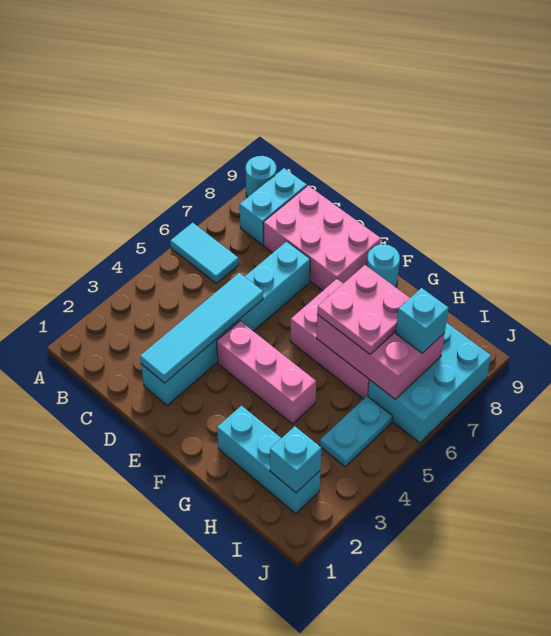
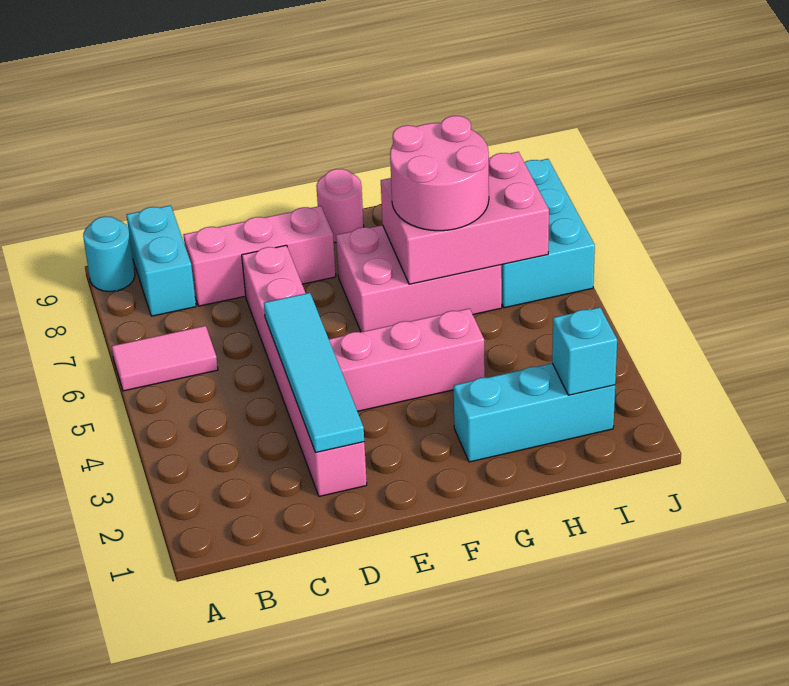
cyan tile A6:B6 level 1 -> pink tile A6:B6 level 1
pink brick C8:E9 level 1 -> pink brick C8:E8 level 1
cyan brick D2:D7 level 1 -> pink brick D2:D7 level 1
cyan round brick F9 level 1 -> pink round brick F9 level 1
pink plate G6:H7 level 3 -> pink round brick G6:H7 level 3
cyan plate I4:I5 level 1 -> none
cyan brick I7 level 3 -> none

